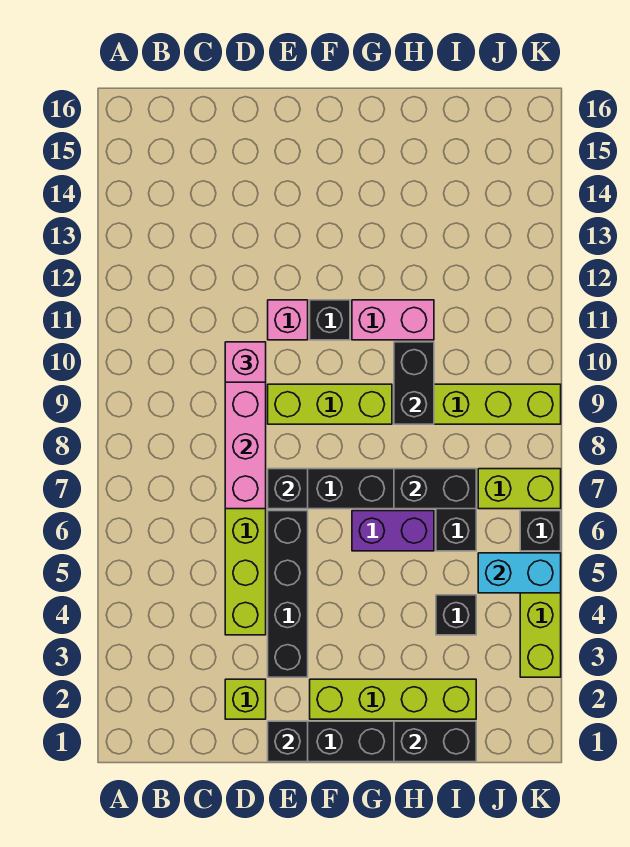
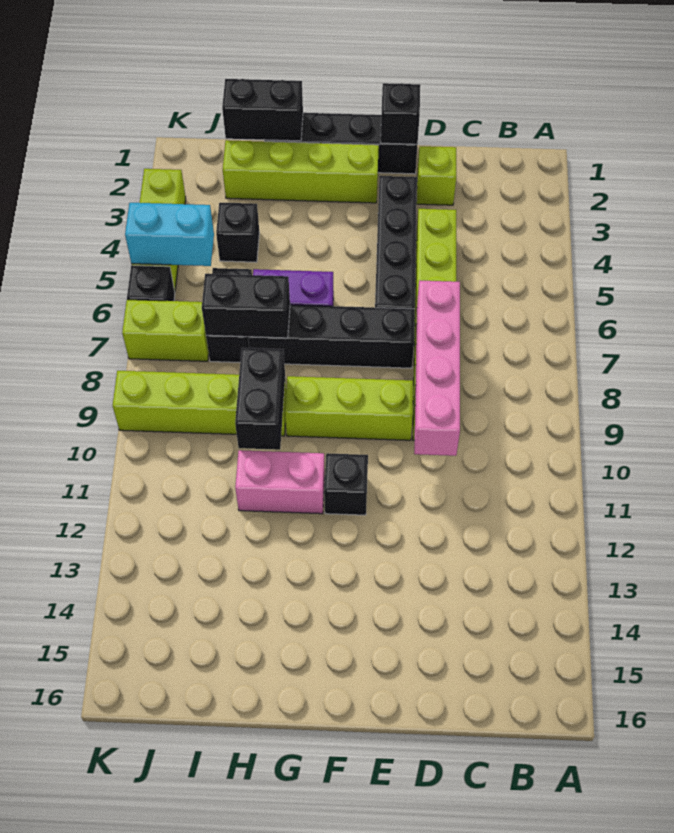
pink brick D10 level 3 -> none
black brick E7 level 2 -> none
pink brick E11 level 1 -> none

